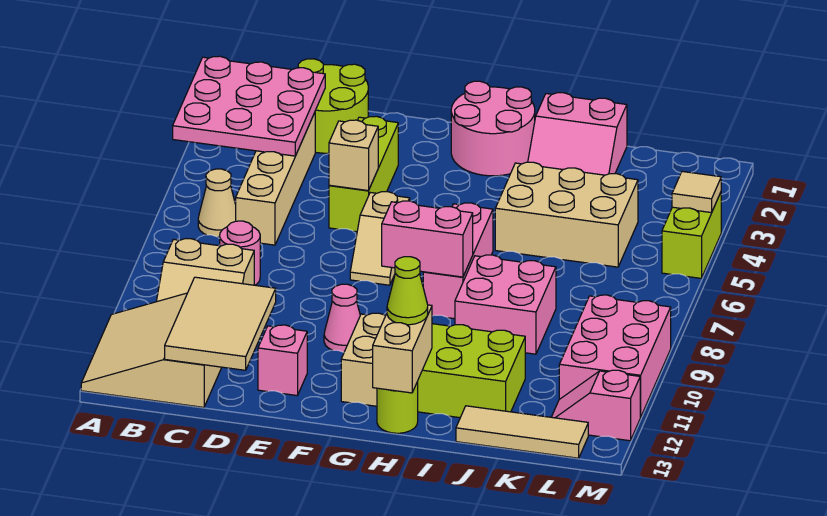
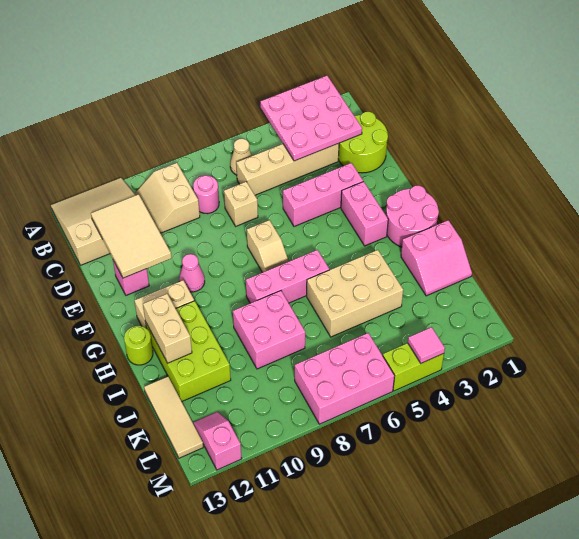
tan tile C11:D13 level 2 -> tan tile C11:E12 level 2
lime brick E3:E5 level 1 -> pink brick E3:E5 level 1
tan brick E5 level 2 -> tan brick D7 level 1
tan slope F6:F7 level 1 top 6 -> tan slope F7:G7 level 1 top F
pink brick G8:H8 level 2 -> pink brick F3:G3 level 1
tan brick H12:H13 level 2 -> tan brick H12:I12 level 2
lime cone H12 level 3 -> none
pink slope I1:J2 level 1 top 1 -> pink slope I1:J2 level 1 top I
tan brick I4:K5 level 1 -> tan brick I4:J6 level 1
pink brick L9:M11 level 1 -> pink brick L6:M8 level 1
tan tile M4 level 2 -> pink tile M4 level 2

